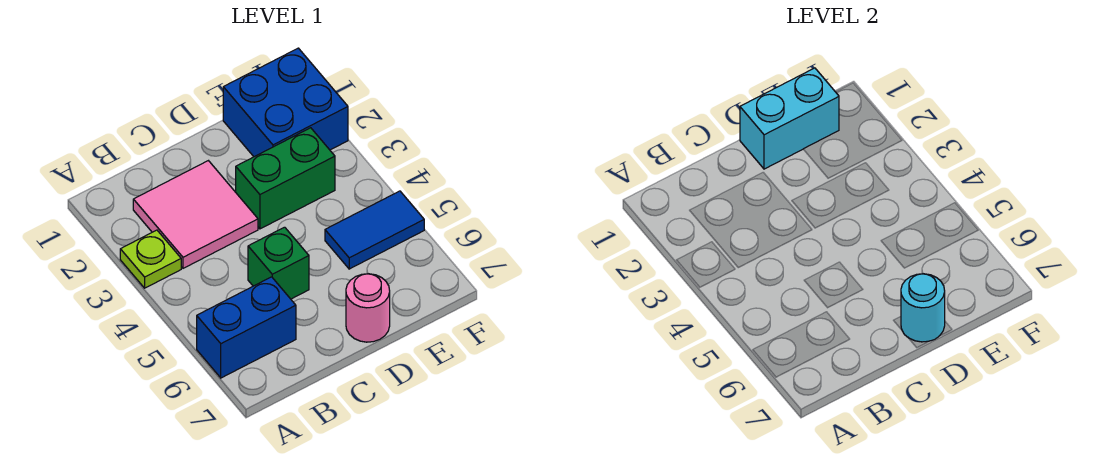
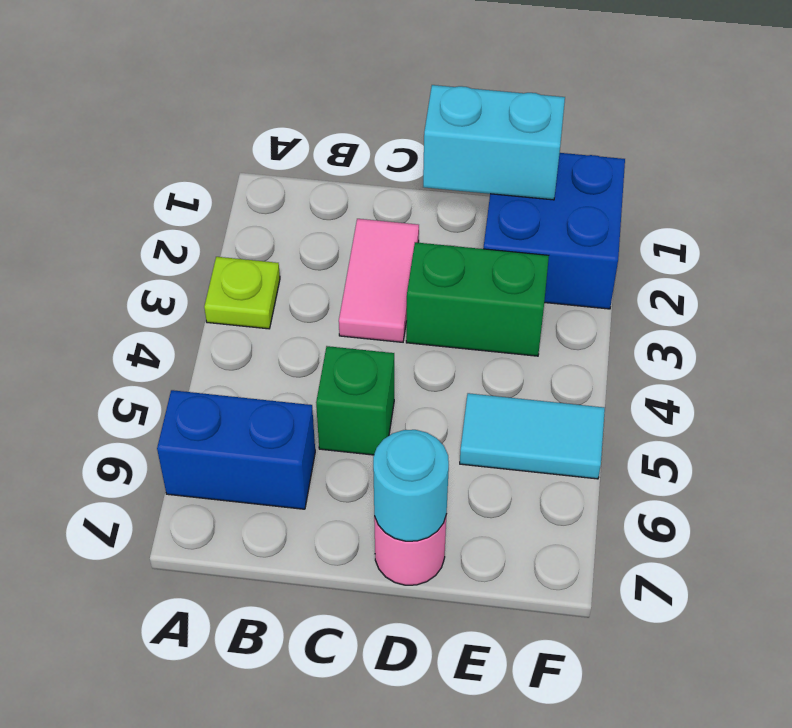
pink tile B2:C3 level 1 -> pink tile C2:C3 level 1
blue tile E5:F5 level 1 -> cyan tile E5:F5 level 1

